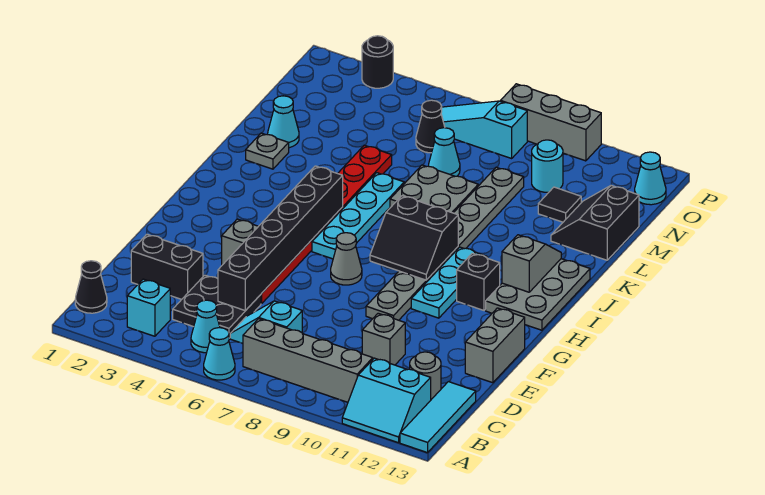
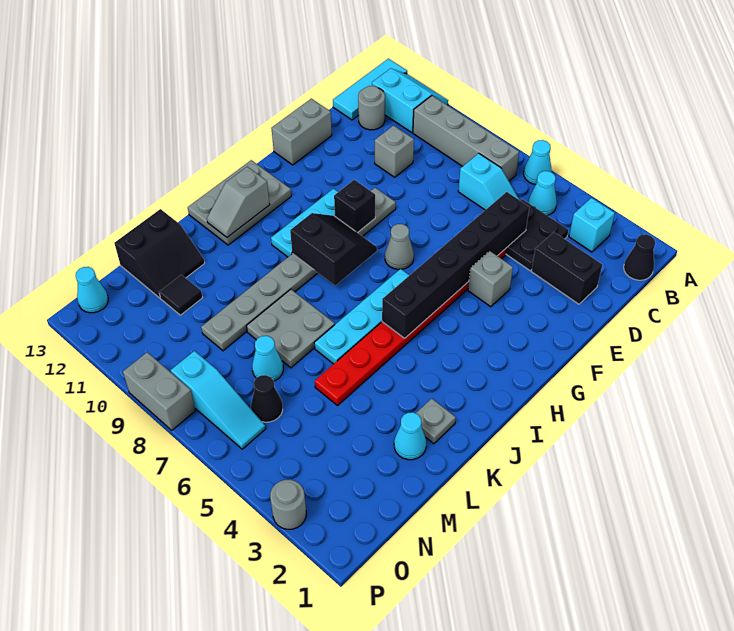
black brick H11 level 1 -> black brick G9 level 2
cyan round brick N10 level 1 -> none
black round brick P3 level 1 -> grey round brick P3 level 1
grey brick P8:P10 level 1 -> grey brick P8:P9 level 1

